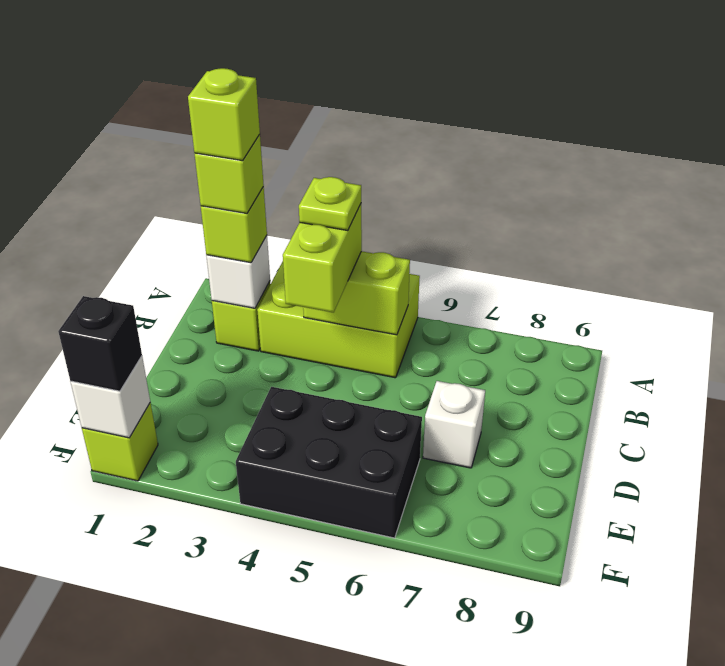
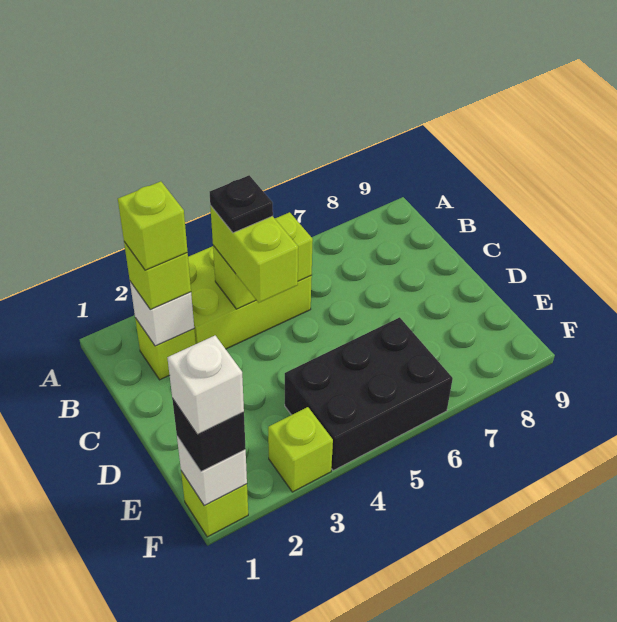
lime brick B2 level 5 -> lime brick F3 level 1
lime plate B4 level 4 -> black plate B4 level 4
white brick D7 level 1 -> white brick F1 level 4

